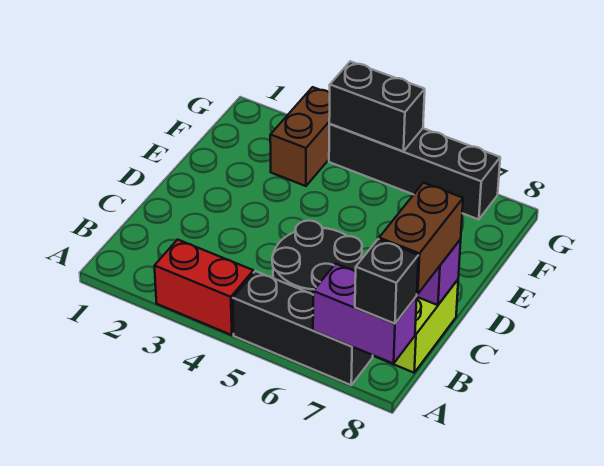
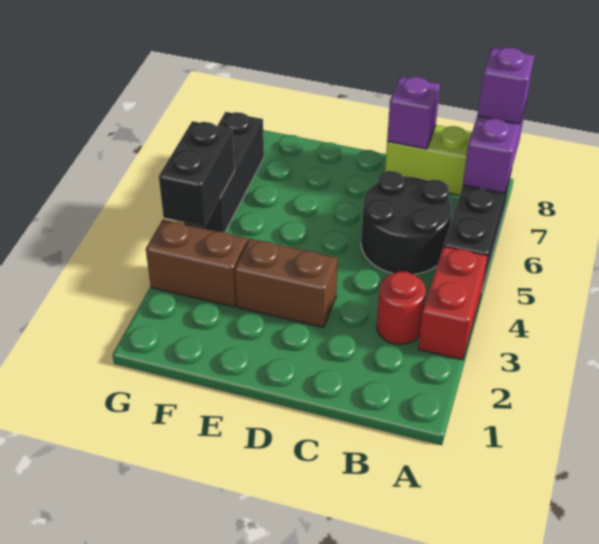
black brick A8 level 3 -> purple brick A8 level 3
none -> red round brick B3 level 1
brown brick B8:C8 level 3 -> brown brick D3:E3 level 1
black brick G4:G7 level 1 -> black brick G5:G7 level 1

